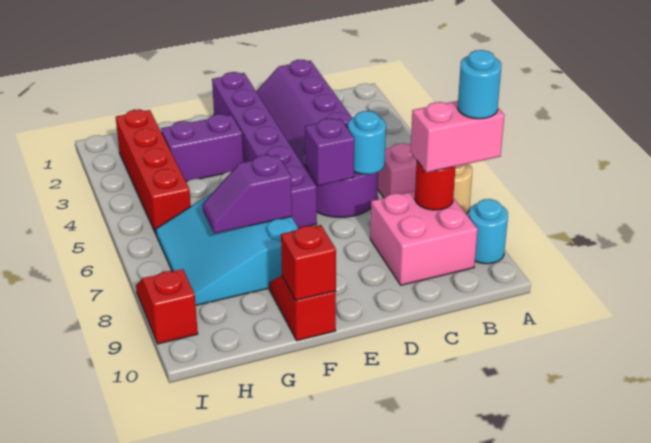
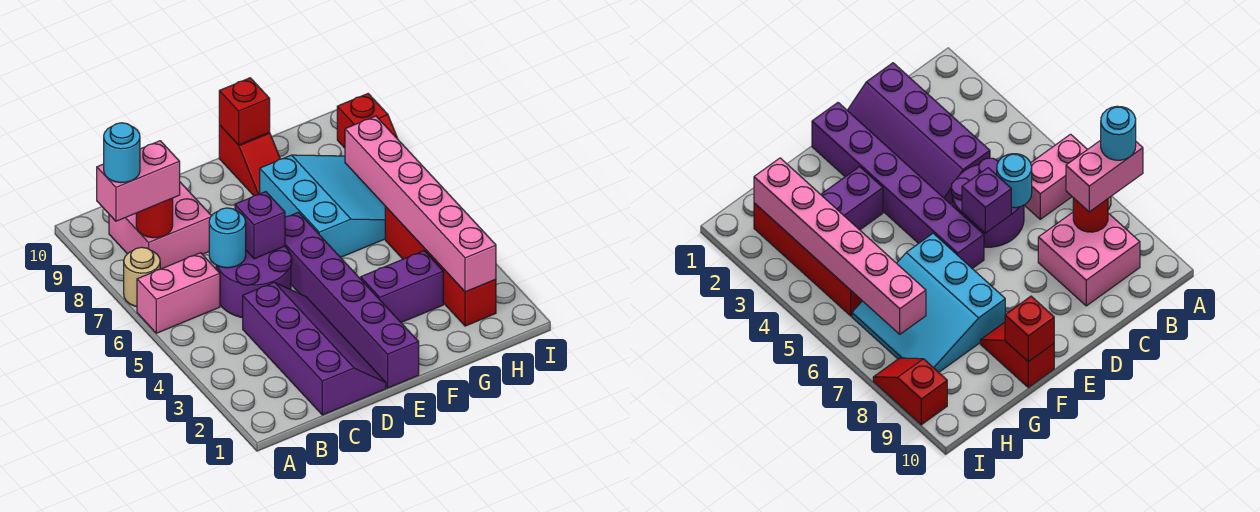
cyan round brick A9 level 1 -> none
purple slope F7:G7 level 2 top F -> none
none -> pink brick H2:H7 level 2

